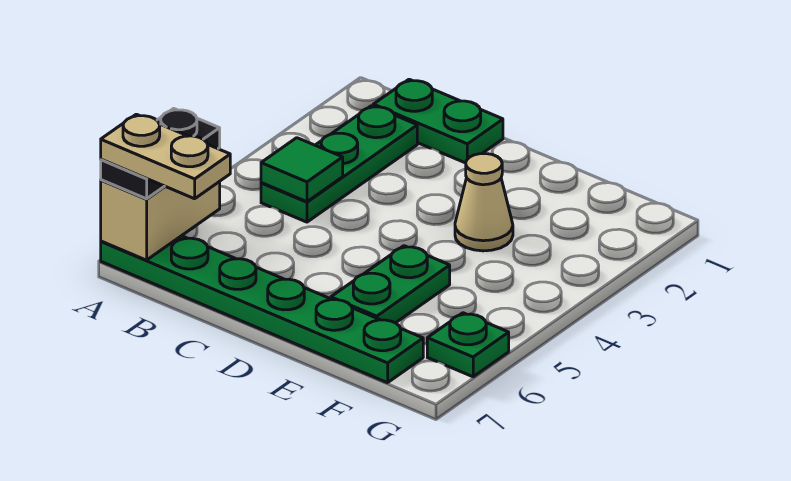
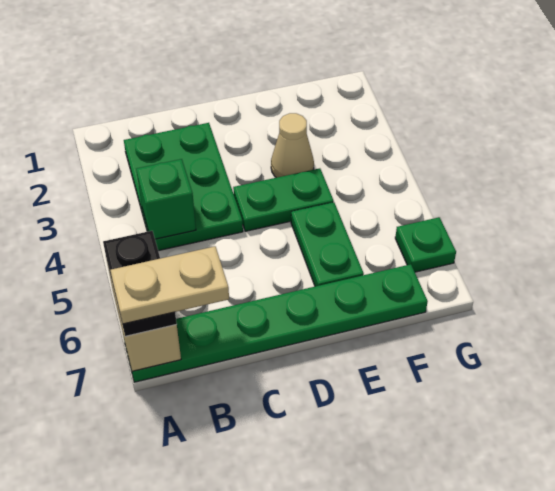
green plate B1:C1 level 1 -> green plate D4:E4 level 1
green plate B2:B4 level 1 -> green plate B2:C4 level 1
green tile B4 level 2 -> green brick B4 level 2

